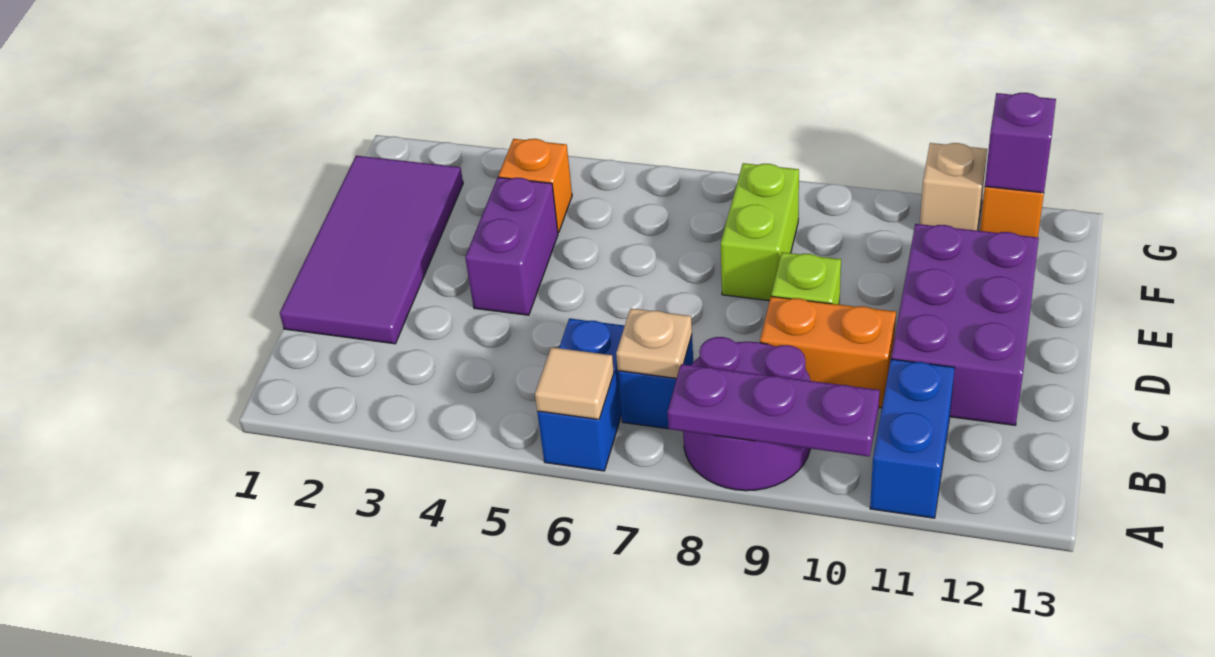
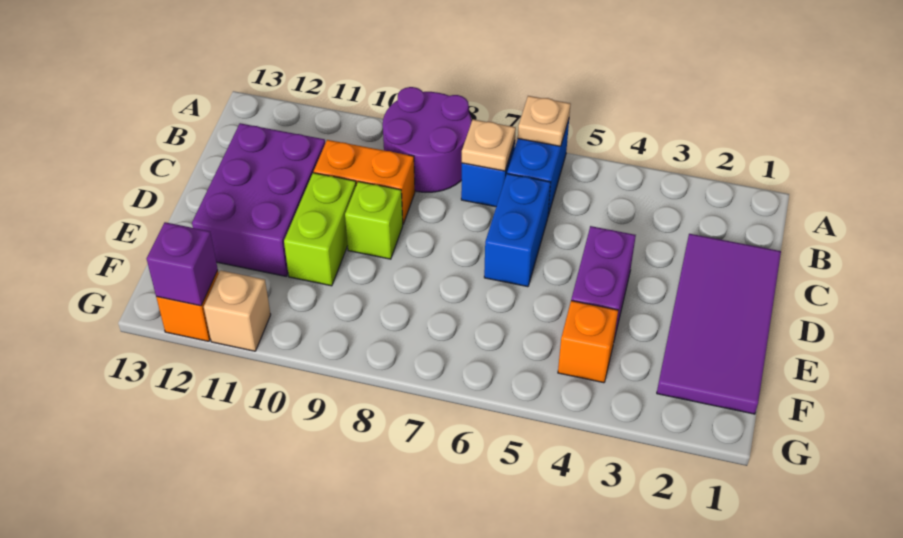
tan tile A6 level 2 -> tan plate A6 level 2
purple plate A8:A10 level 2 -> none
blue brick A11:B11 level 1 -> blue brick C6:D6 level 1
lime brick E8:F8 level 1 -> lime brick D10:E10 level 1

